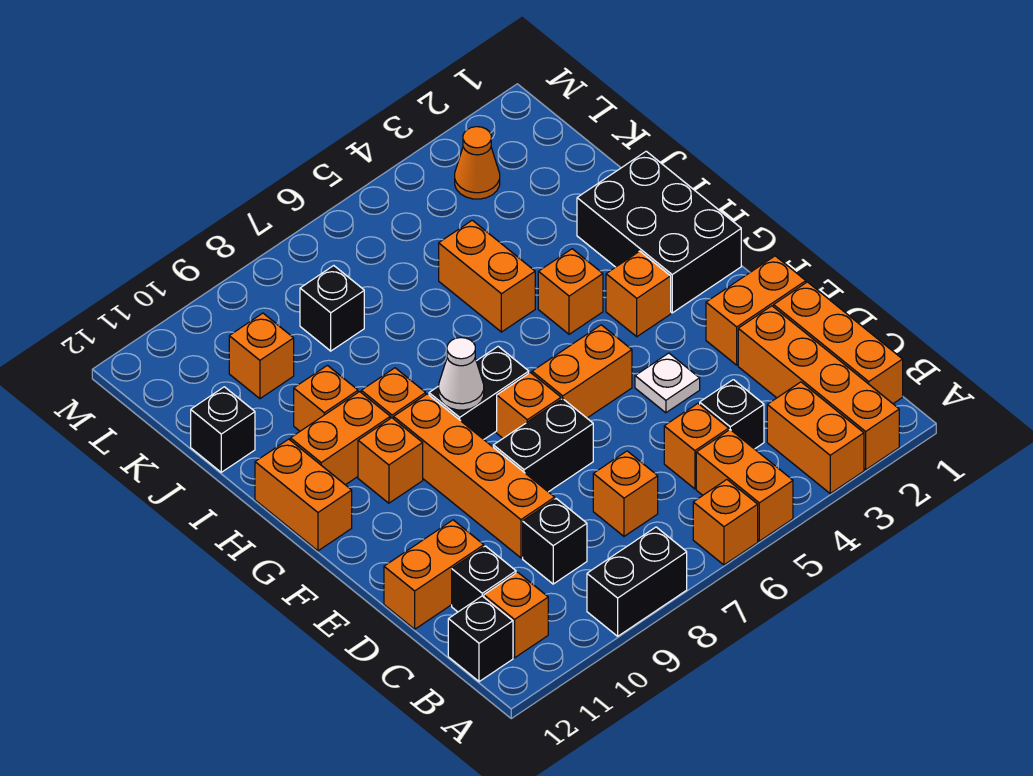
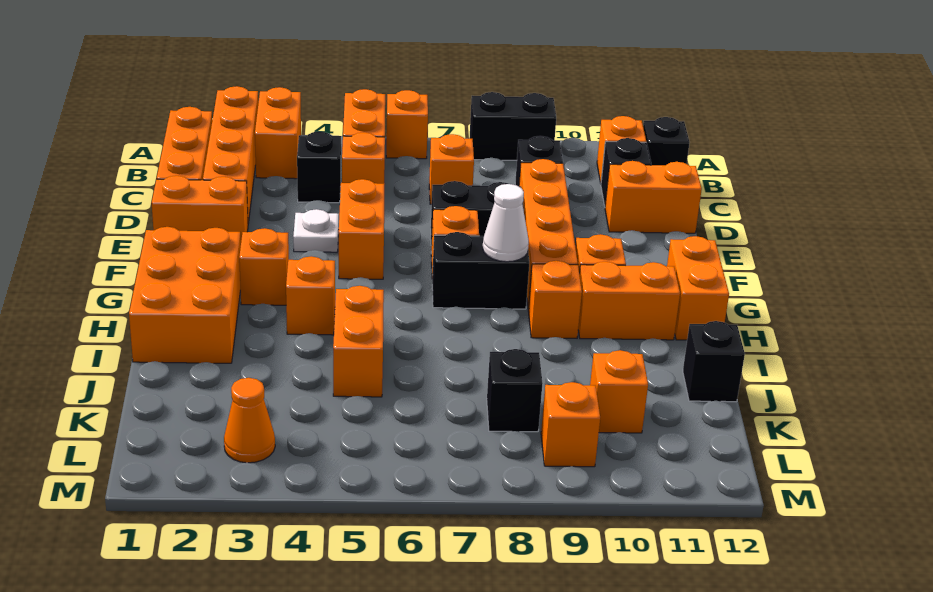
orange brick F5:F6 level 1 -> orange brick E5:F5 level 1
black brick G1:I2 level 1 -> orange brick G1:I2 level 1
orange brick I10 level 1 -> orange brick L9 level 1

